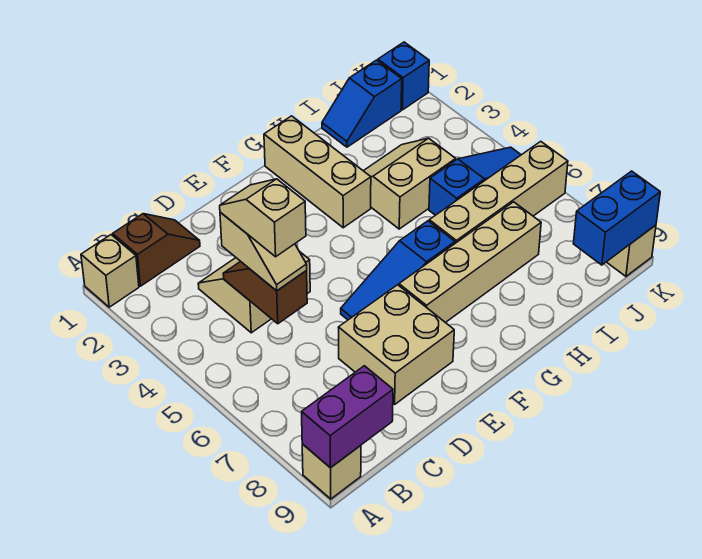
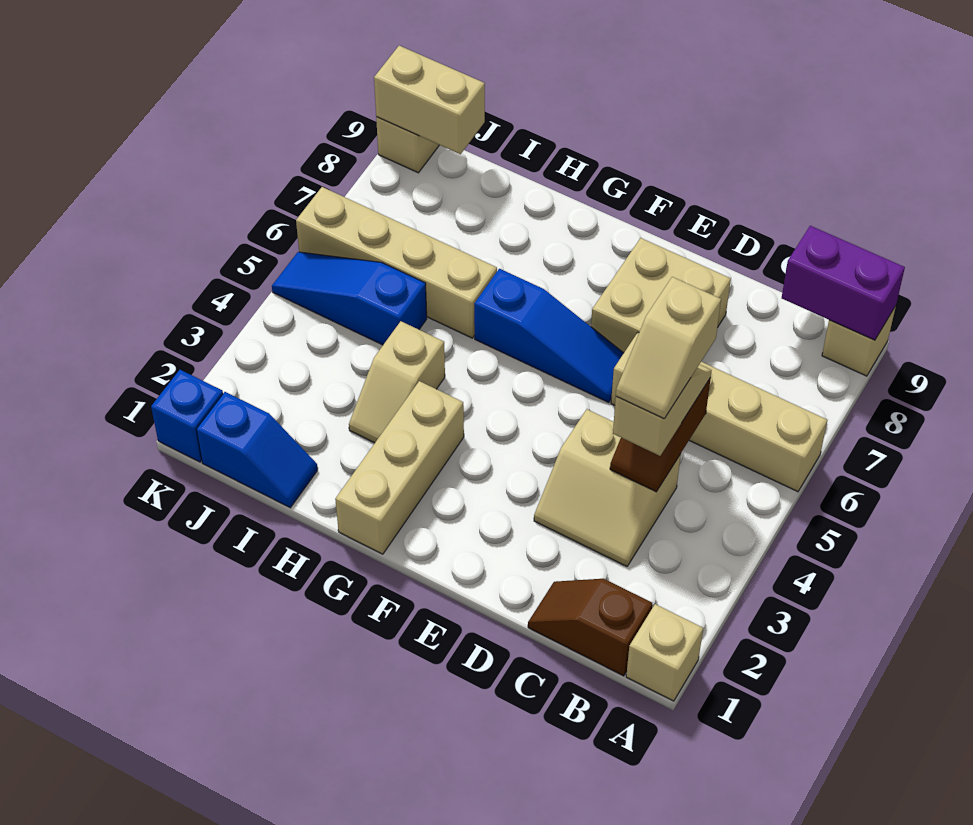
tan brick F7:I7 level 1 -> tan brick A6:D6 level 1
tan slope H3:I4 level 1 top 4 -> tan slope H3:H4 level 1 top 4
blue brick J9:K9 level 2 -> tan brick J9:K9 level 2

